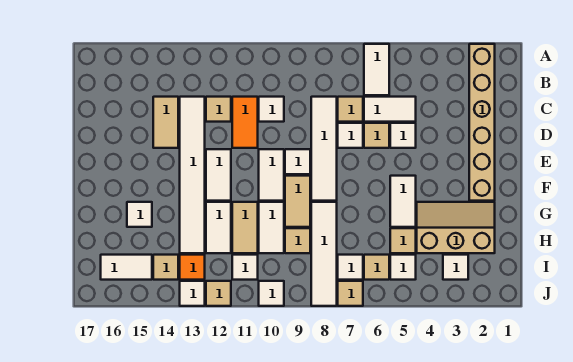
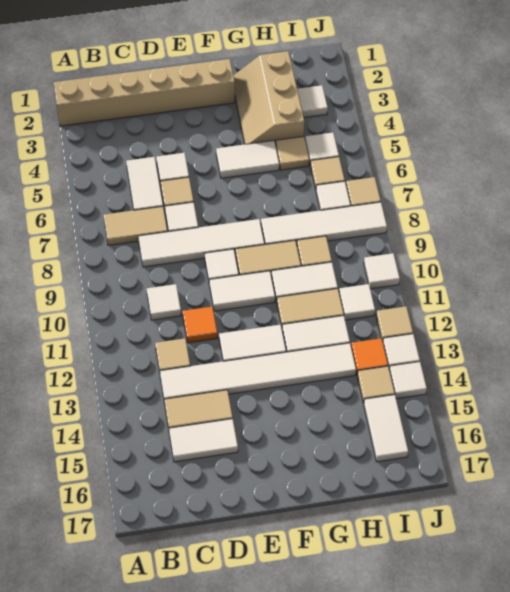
white tile A6:B6 level 1 -> white tile C15:D15 level 1
tan tile C7 level 1 -> tan tile B7:C7 level 1
orange tile C11:D11 level 1 -> orange tile D11 level 1
white tile G15 level 1 -> white tile J14 level 1

